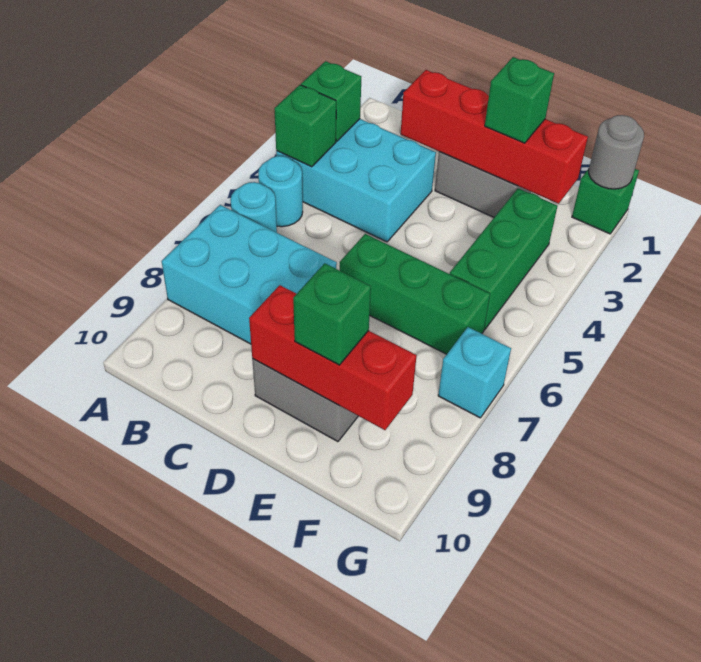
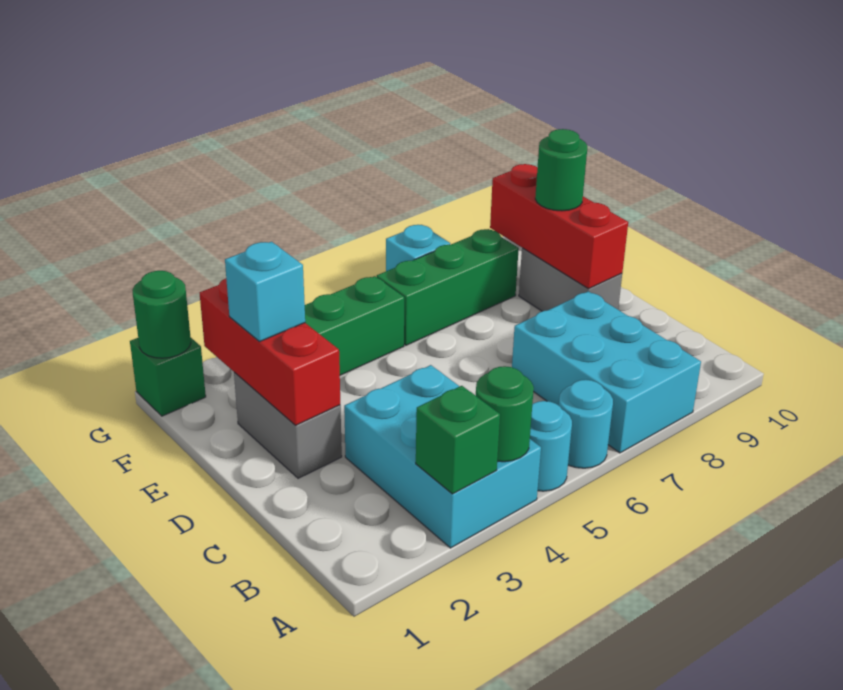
green brick A4 level 2 -> green round brick A4 level 2
red brick C2:F2 level 2 -> red brick D2:F2 level 2
green brick D6:F6 level 1 -> green brick F6:F8 level 1
green brick E2 level 3 -> cyan brick E2 level 3
green brick E9 level 3 -> green round brick E9 level 3
grey round brick G1 level 2 -> green round brick G1 level 2

